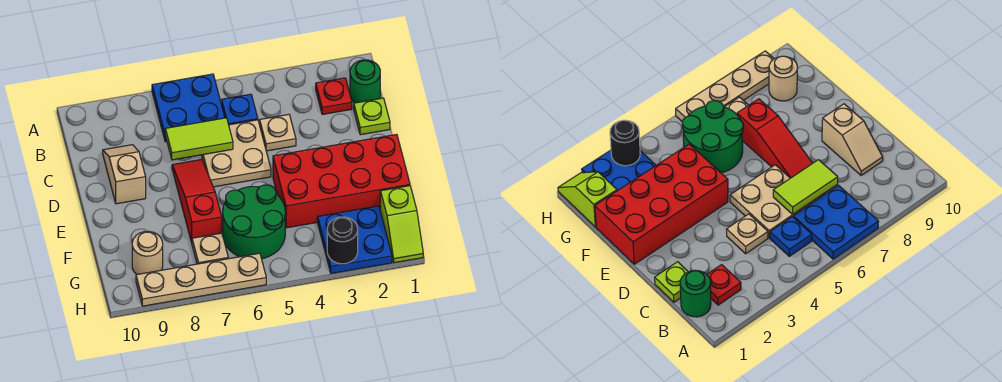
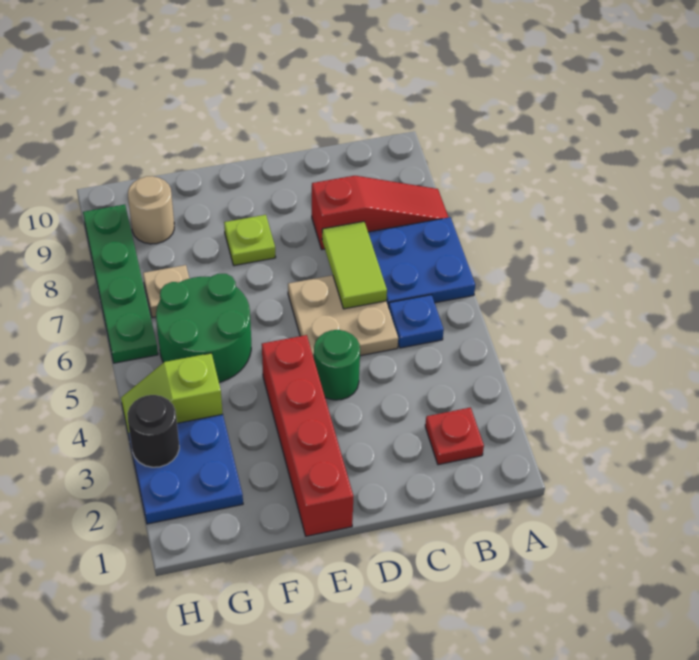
green round brick B1 level 1 -> green round brick D4 level 1
lime plate C1 level 1 -> lime plate E8 level 1
tan plate C4 level 1 -> none
tan slope C9:D9 level 1 top D -> none
red slope D7:F7 level 1 top F -> red slope A8:C8 level 1 top C
red brick E1:F4 level 1 -> red brick E1:E4 level 1
lime slope G1:H1 level 1 top G -> lime slope G4:H4 level 1 top G
tan plate H6:H9 level 1 -> green plate H6:H9 level 1

